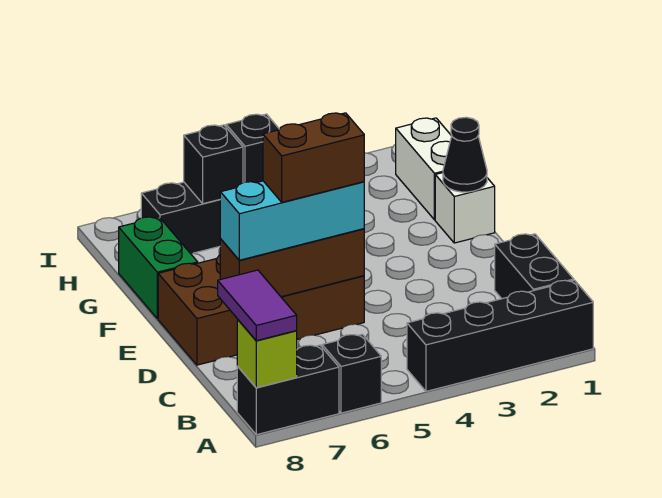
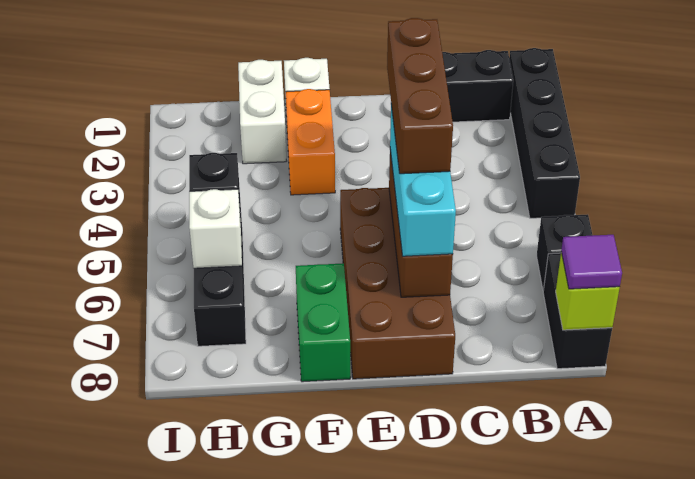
purple tile A8:B8 level 3 -> purple tile A8 level 3
brown brick D5:D6 level 4 -> brown brick D4:D6 level 4
black cone F1 level 2 -> none
none -> orange brick F2:F3 level 1
green brick F8:G8 level 1 -> green brick F7:F8 level 1
white brick G1:H1 level 1 -> white brick G1:G2 level 1
black brick H6 level 2 -> white brick H6 level 2

